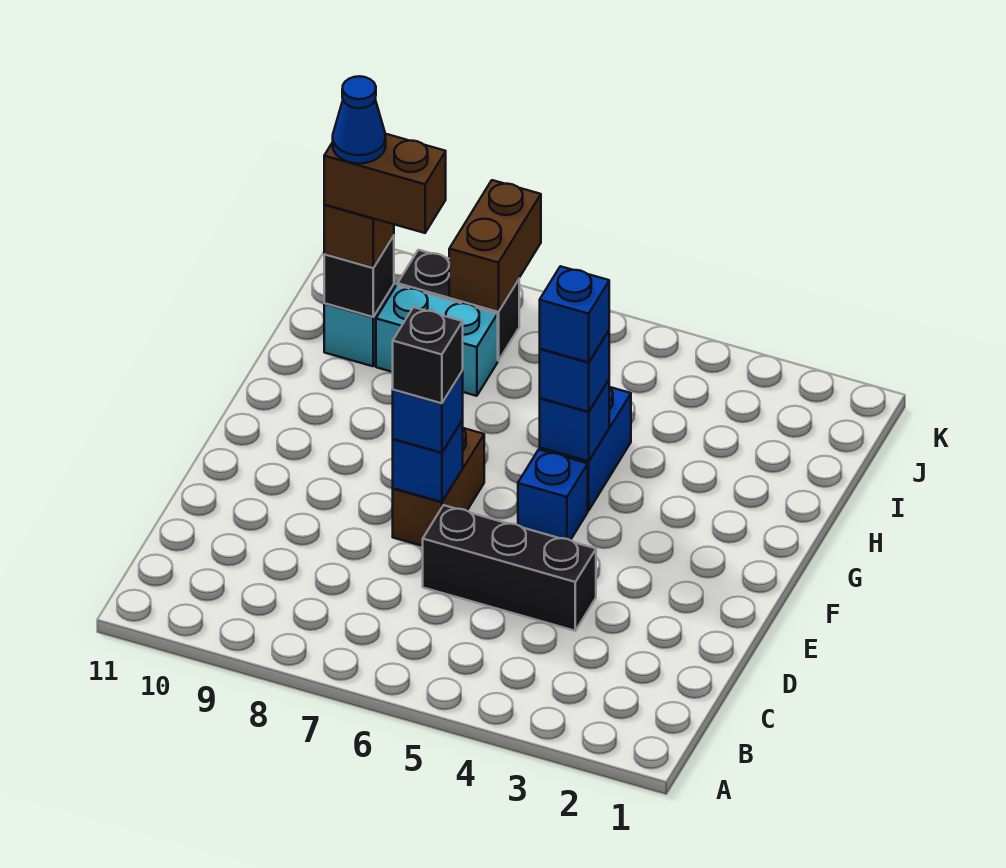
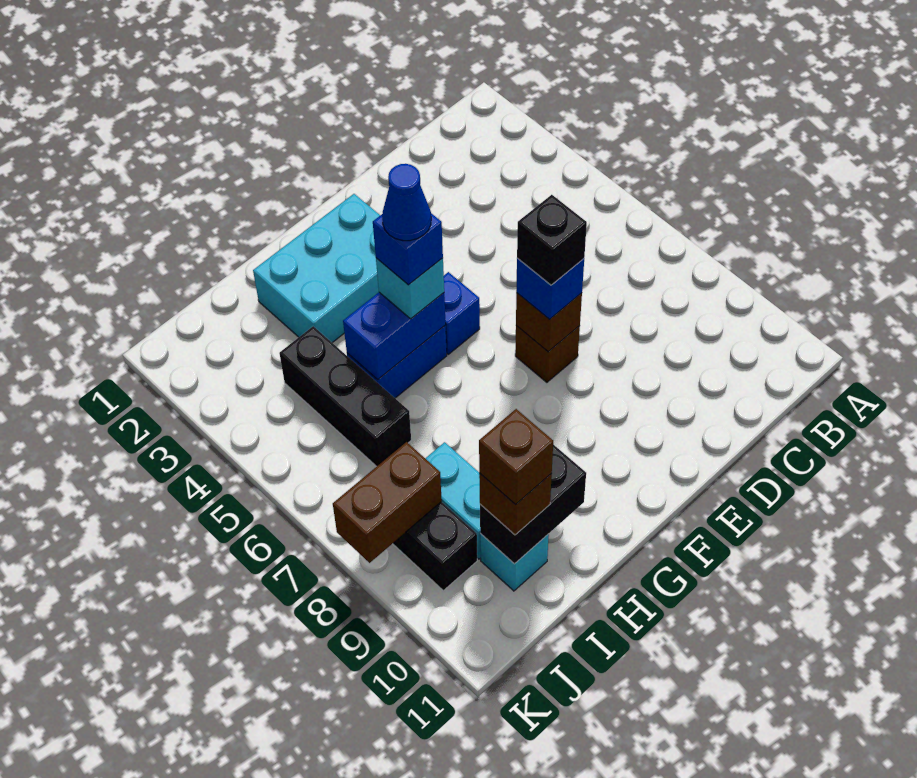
black brick D4:D6 level 1 -> black brick I4:I6 level 1
brown brick E7:F7 level 1 -> brown brick E7 level 1
blue brick E7 level 2 -> brown brick E7 level 2
none -> cyan brick F2:H3 level 1
blue brick G5 level 2 -> blue brick G5:H5 level 2
blue brick G5 level 3 -> cyan brick G5 level 3
brown brick I9:I10 level 4 -> brown brick I10 level 4
black brick I10 level 2 -> black brick H10:I10 level 2
blue cone I10 level 5 -> blue cone G5 level 5

